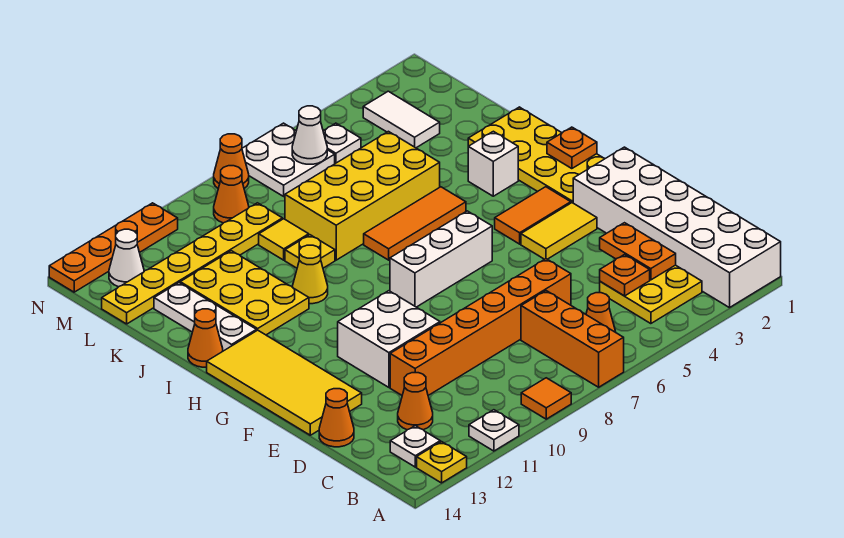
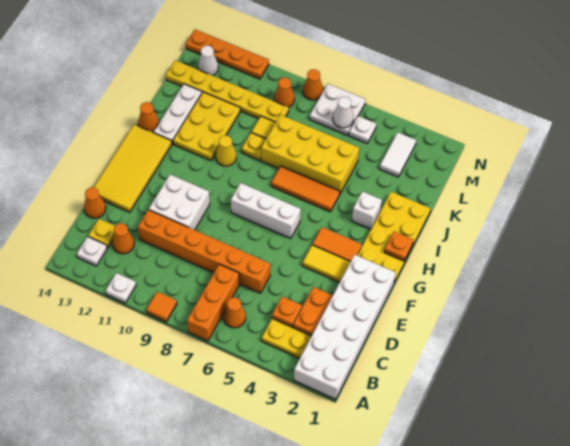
yellow plate A13 level 1 -> yellow plate C13 level 1

